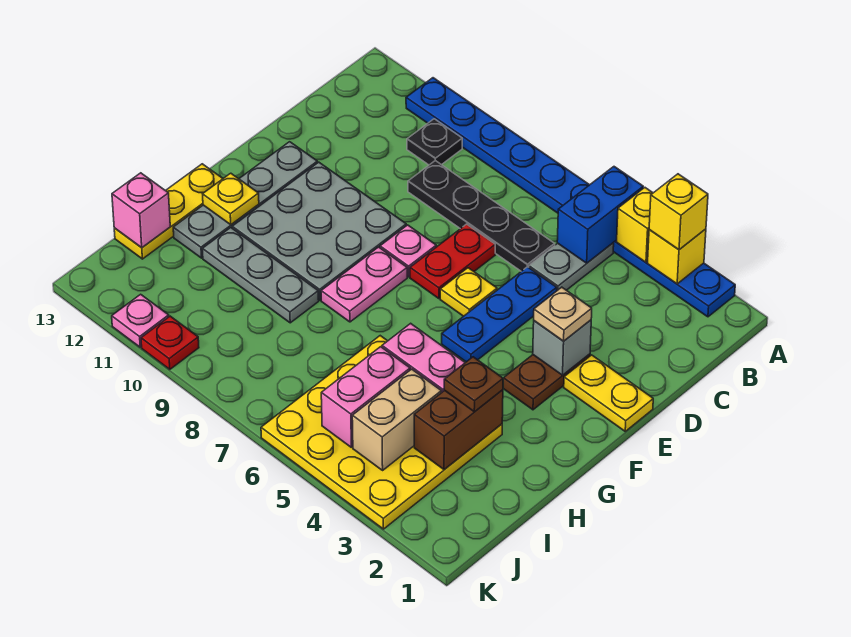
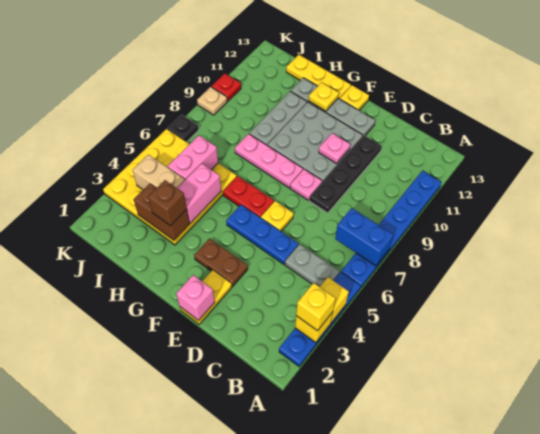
blue brick A5:B5 level 2 -> blue brick A7:B7 level 2
black plate B10 level 1 -> black plate K7 level 1
black plate C6:C9 level 1 -> black plate D8:D11 level 1
red plate D7:E7 level 1 -> red plate F6:G6 level 1
grey brick E3 level 2 -> none
tan plate E3 level 3 -> tan plate K9 level 1
pink plate F8:G8 level 1 -> pink plate F8:H8 level 1
none -> yellow plate F13 level 1
brown plate H3 level 3 -> brown brick H3 level 3
pink brick I5:J5 level 2 -> pink brick I5:I6 level 2
pink brick I13 level 2 -> pink brick E1 level 2
pink plate K11 level 1 -> pink plate E10 level 2

